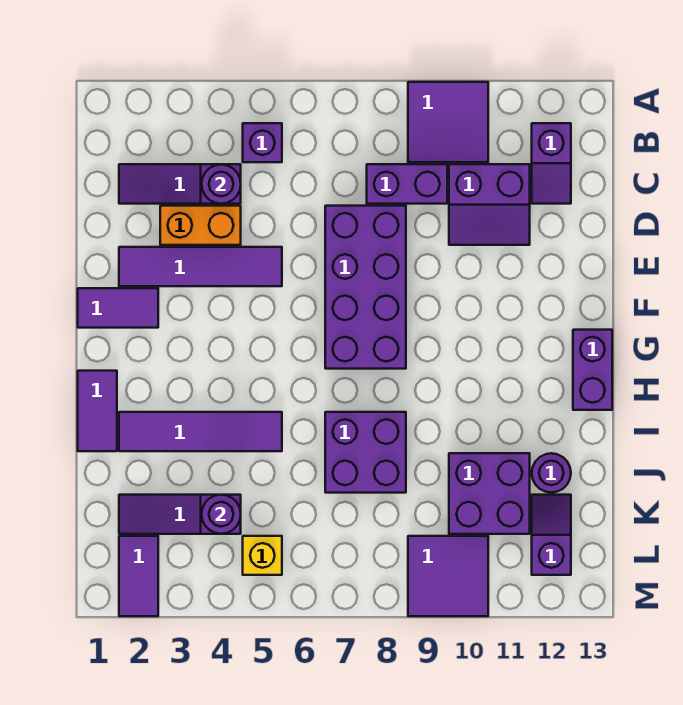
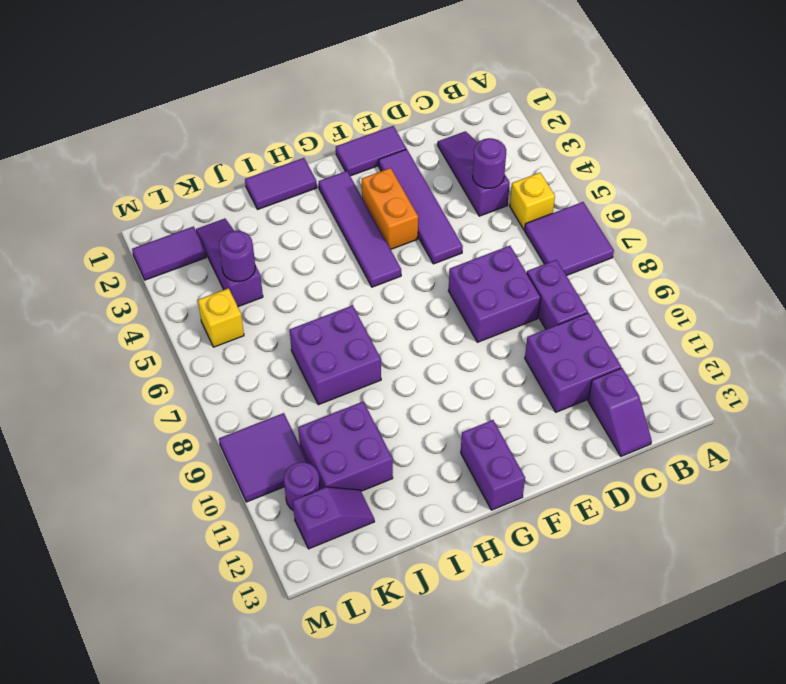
purple tile A9:B10 level 1 -> purple tile A6:B7 level 1
purple brick B5 level 1 -> yellow brick B5 level 1
purple slope B12:C12 level 1 top B -> purple slope C12:C13 level 1 top 12
purple slope C10:D11 level 1 top C -> purple brick C10:D11 level 1
orange brick D3:D4 level 1 -> orange brick F3:F4 level 1
purple brick D7:G8 level 1 -> purple brick D7:E8 level 1
purple tile F1:F2 level 1 -> purple tile E1:F1 level 1
purple brick G13:H13 level 1 -> purple brick G12:G13 level 1
purple tile I2:I5 level 1 -> purple tile G2:G5 level 1
purple round brick J12 level 1 -> purple round brick L11 level 1

